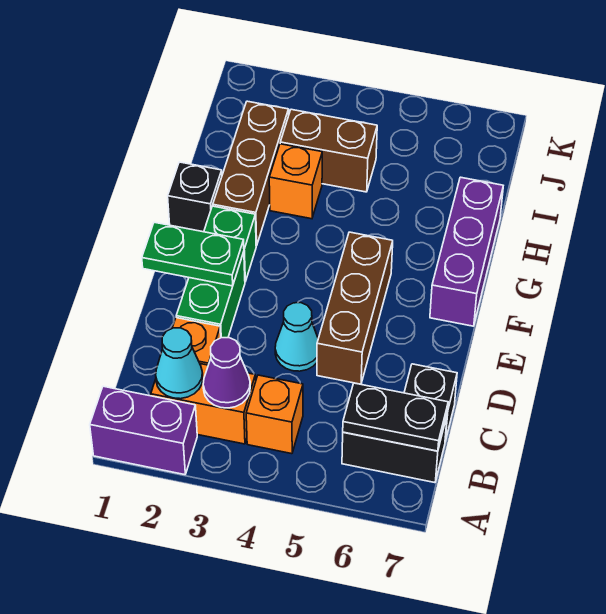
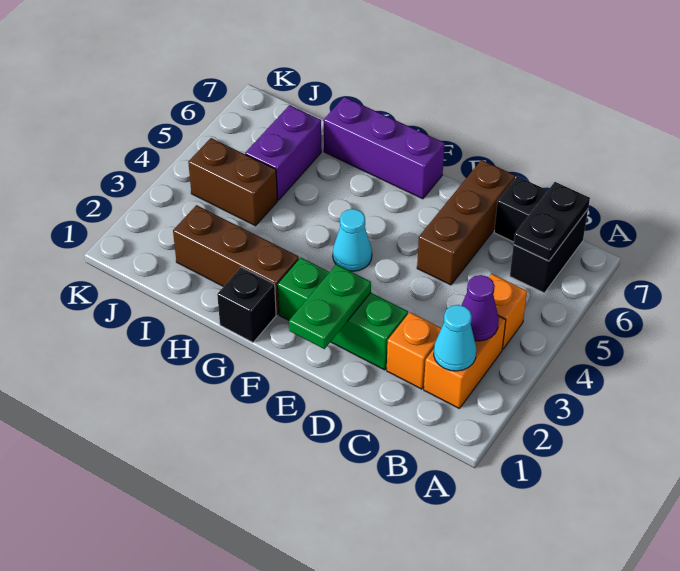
purple brick A1:A2 level 1 -> purple brick I5:I6 level 1
cyan cone D4 level 1 -> cyan cone F4 level 1
brown brick D5:F5 level 1 -> brown brick D5:D7 level 1
orange brick H3 level 1 -> none
brown brick I3:I4 level 1 -> brown brick I4:J4 level 1

